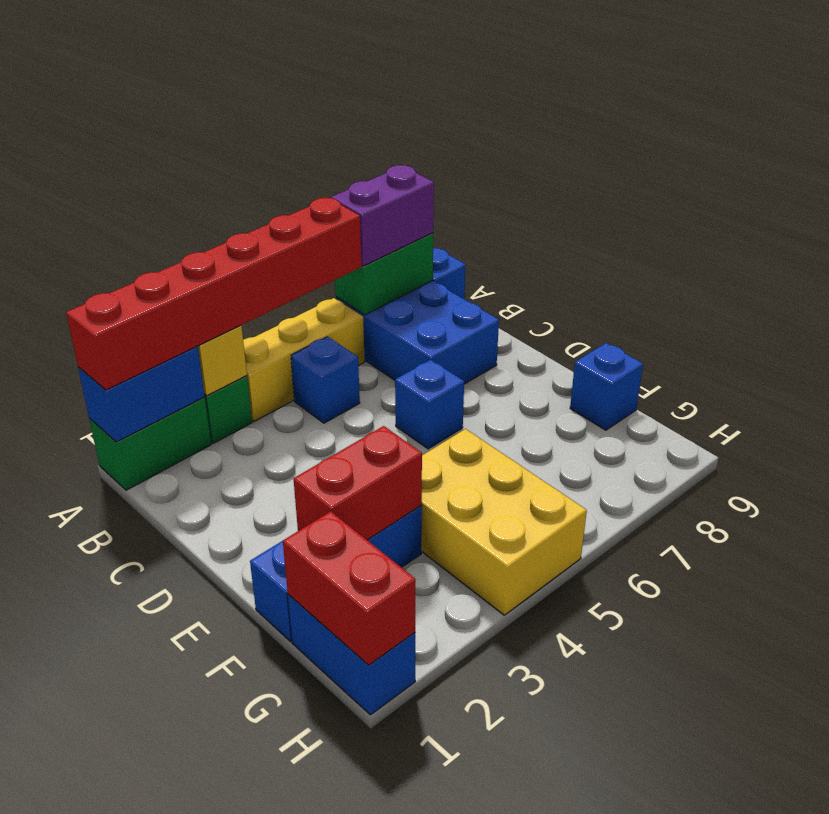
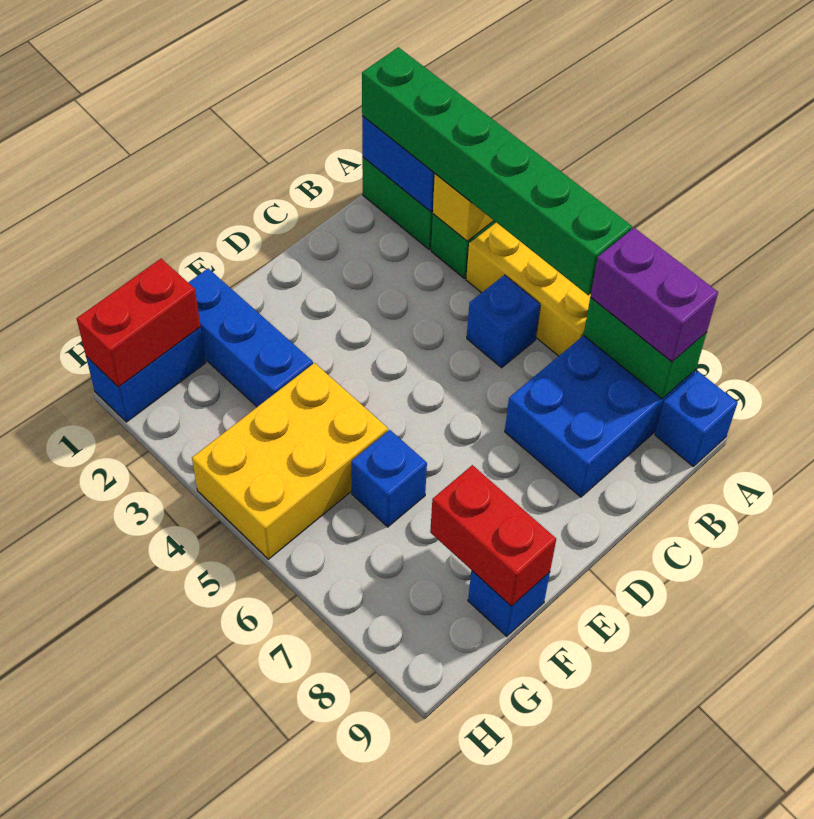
red brick A1:A6 level 3 -> green brick A1:A6 level 3
blue brick D6 level 1 -> blue brick F6 level 1
red brick F2:F3 level 2 -> red brick F8:F9 level 2

